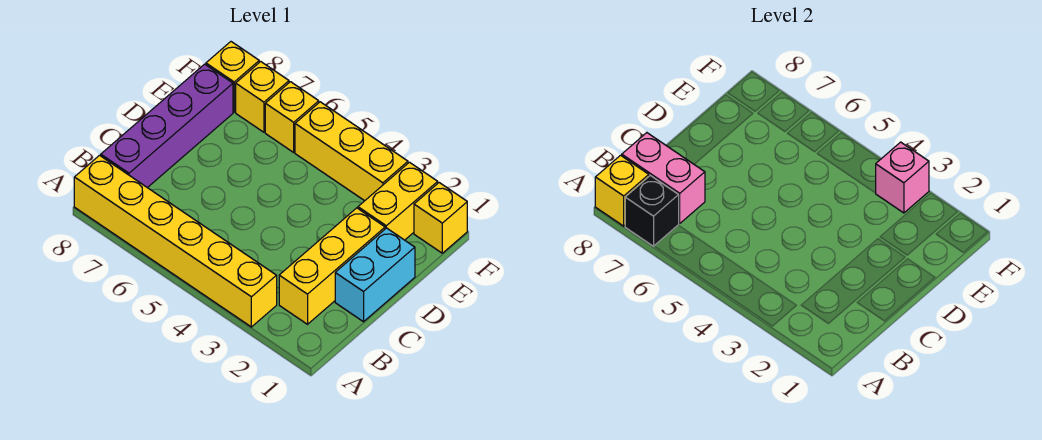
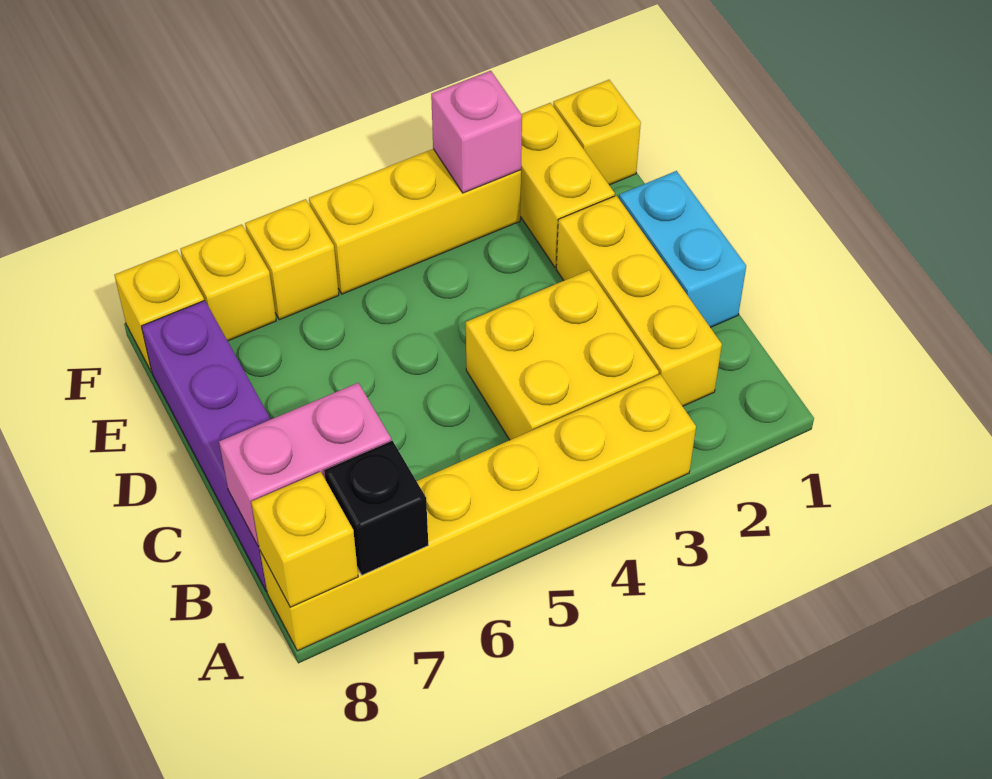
none -> yellow brick B3:C4 level 1

